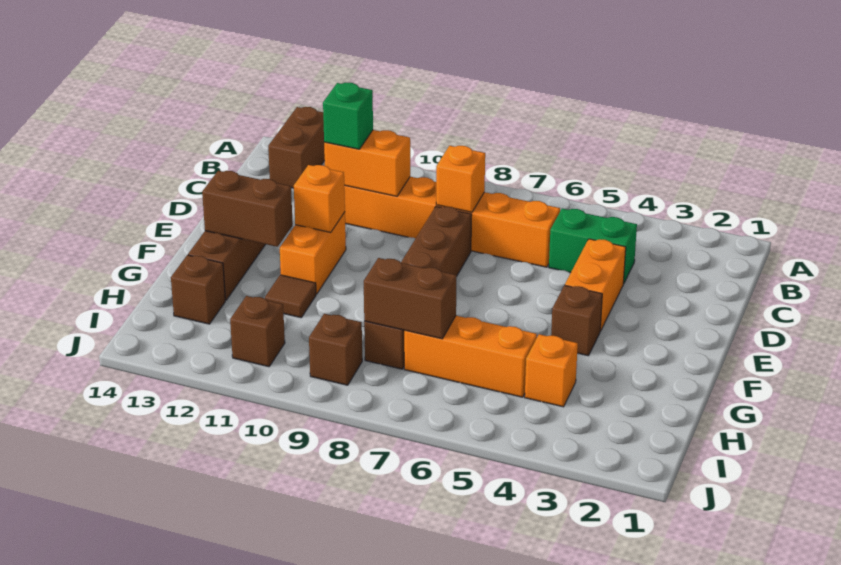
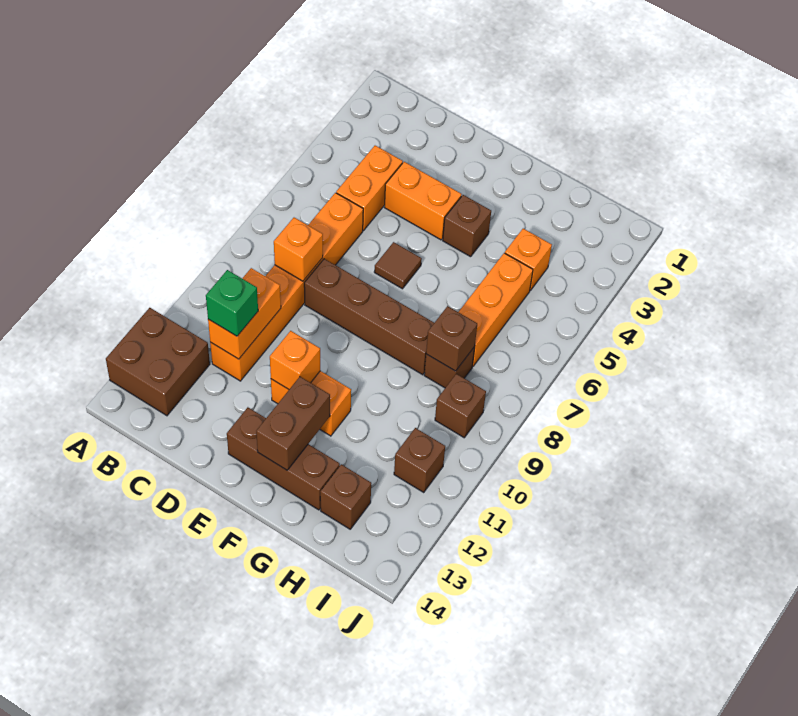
brown brick A13:B13 level 1 -> brown brick A12:B13 level 1
green brick C4:C5 level 1 -> orange brick C4:C5 level 1
brown tile G11 level 1 -> brown tile E6 level 1
brown brick H7:H8 level 2 -> brown brick H8 level 2

